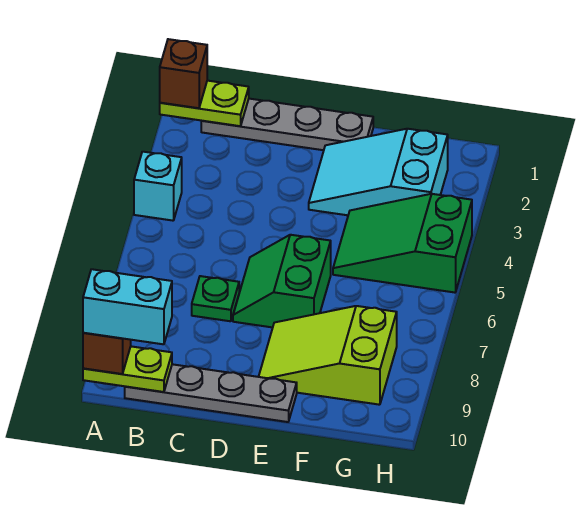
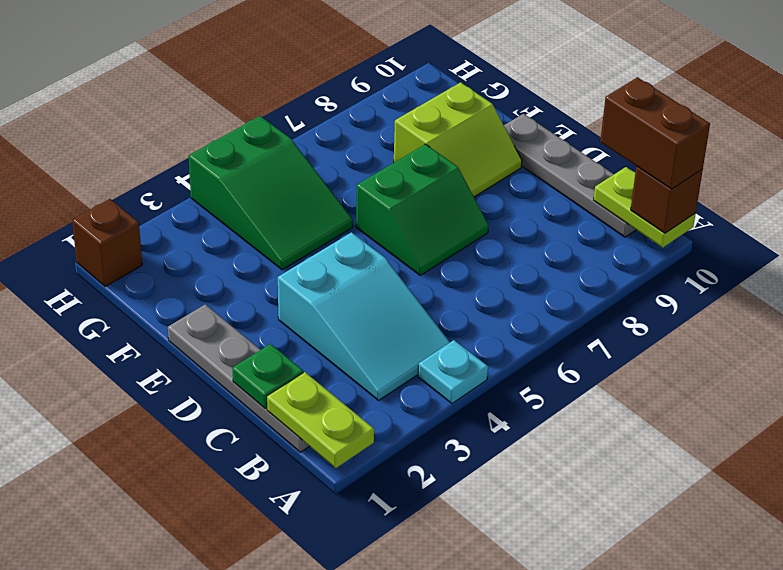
brown brick A1 level 3 -> brown brick H1 level 1
cyan brick A4 level 1 -> cyan plate A4 level 1
cyan brick A10:B10 level 4 -> brown brick A10:B10 level 4
green plate C7 level 1 -> green plate C1 level 2
cyan slope E2:G3 level 1 top G -> cyan slope B3:D4 level 1 top D
lime slope E8:G9 level 1 top G -> lime slope E8:F9 level 1 top F

